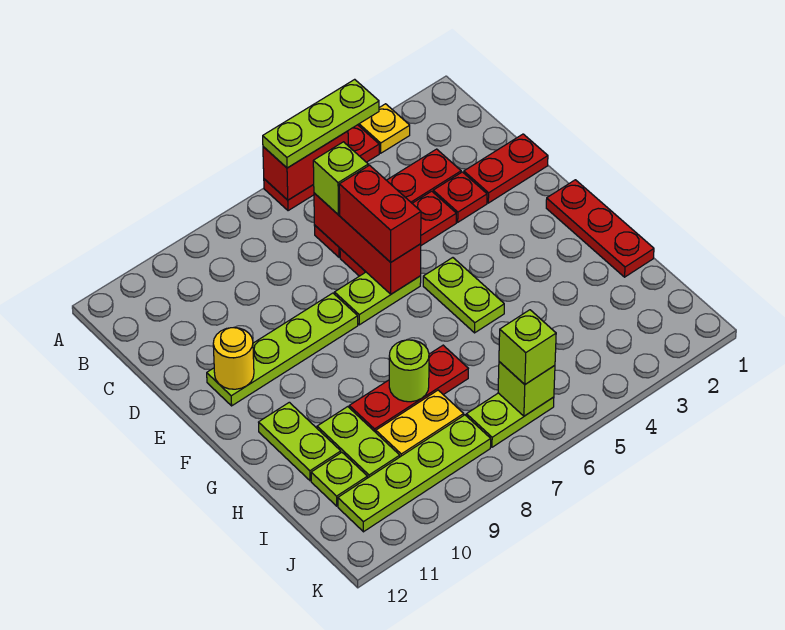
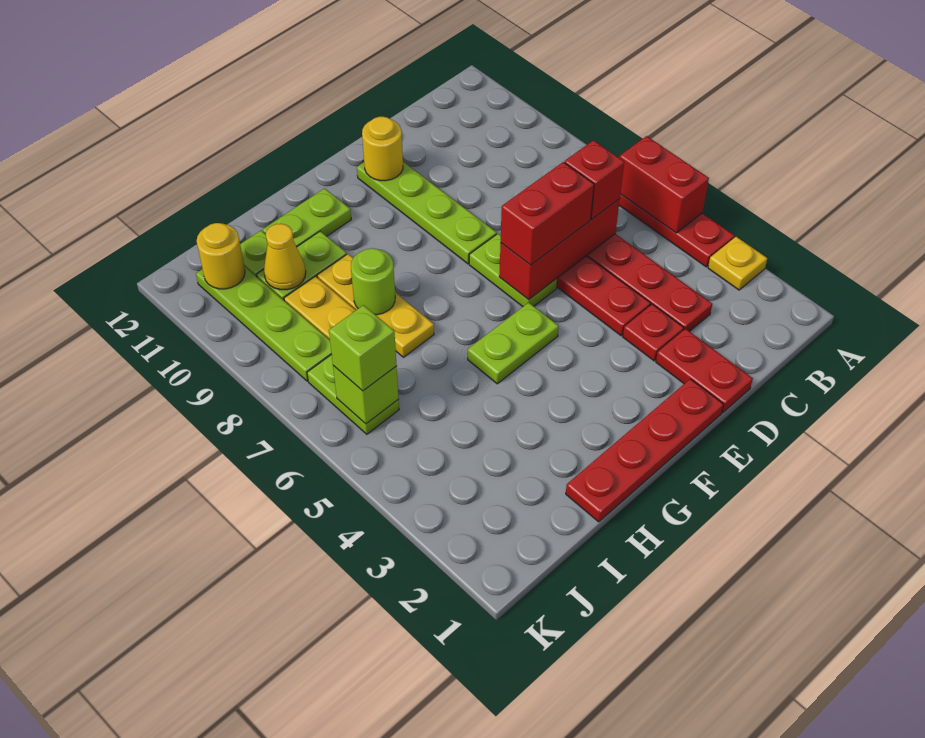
lime plate A4:A6 level 3 -> none
lime brick C6 level 3 -> red brick C6 level 3
red plate F1:H1 level 1 -> red plate E1:H1 level 1
red plate H7:H9 level 1 -> yellow plate H7:H9 level 1
none -> yellow cone I10 level 2
none -> yellow round brick J11 level 2

